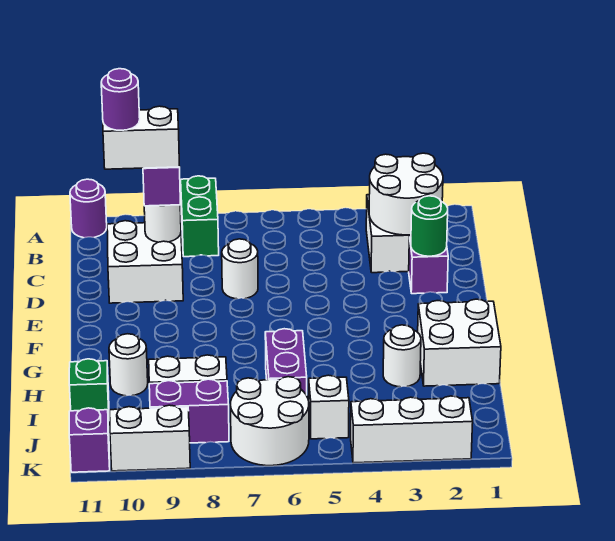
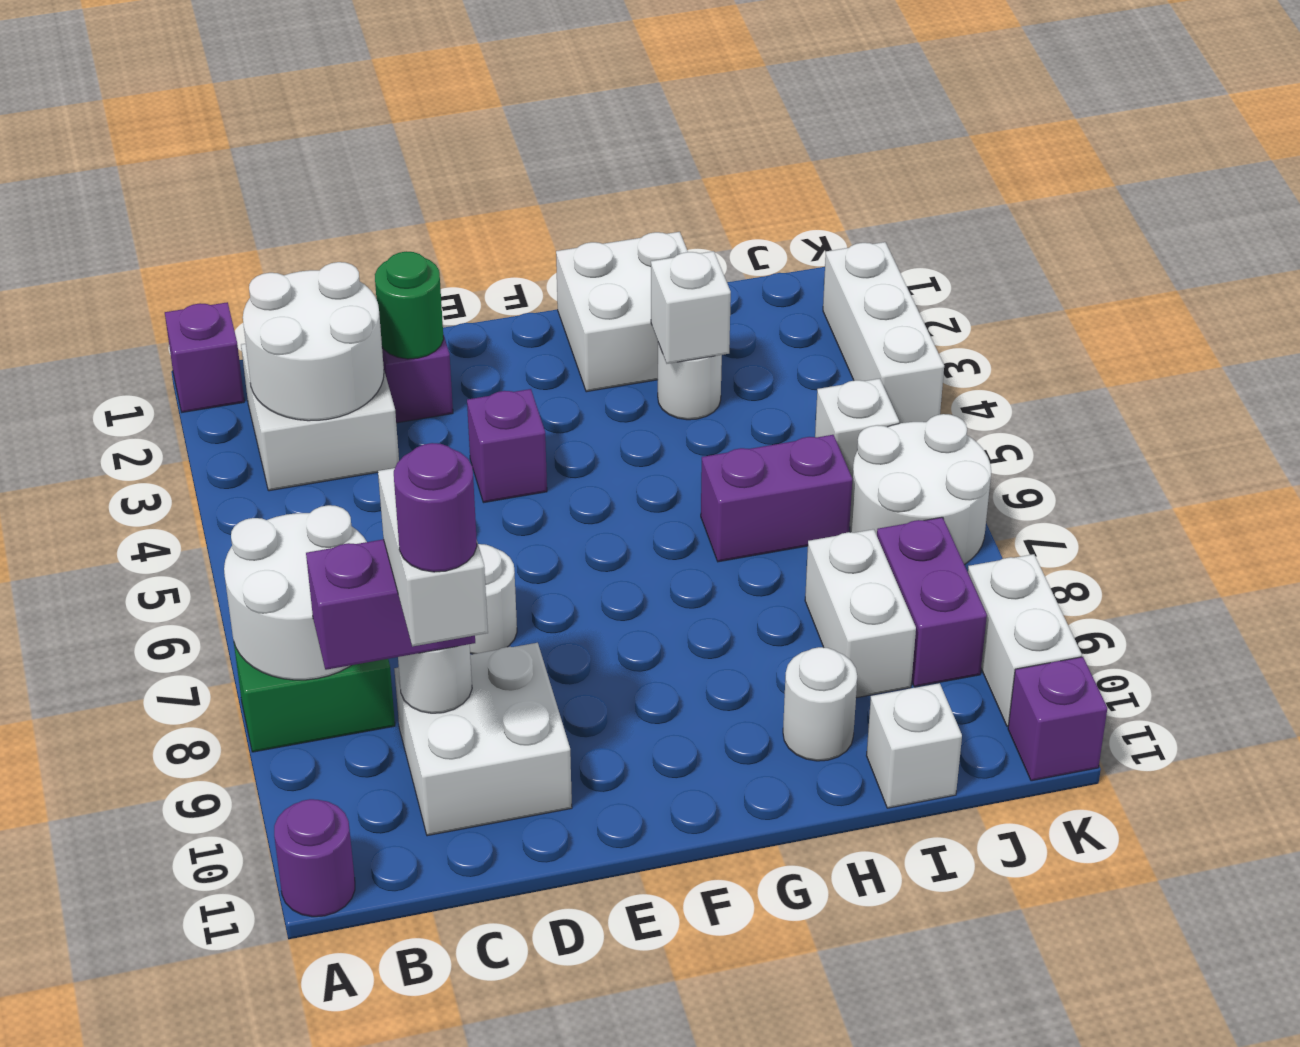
none -> purple brick A1 level 1
none -> white round brick A7:B8 level 2
none -> purple brick E4 level 1
none -> white brick H3 level 2
green brick I11 level 1 -> white brick I11 level 1

